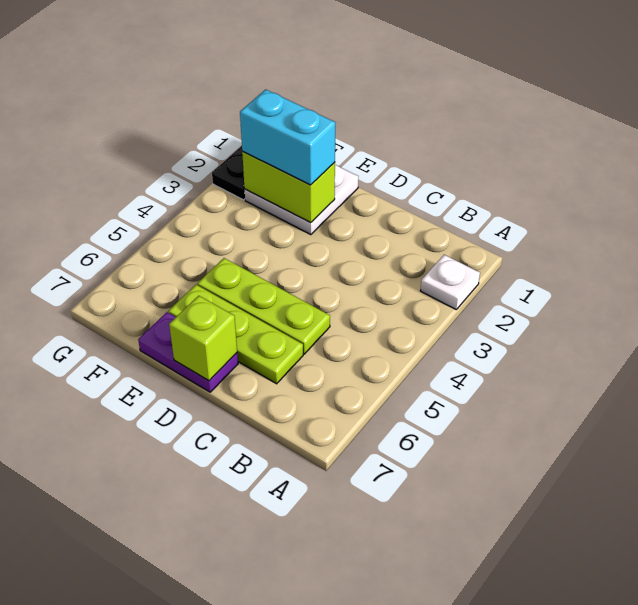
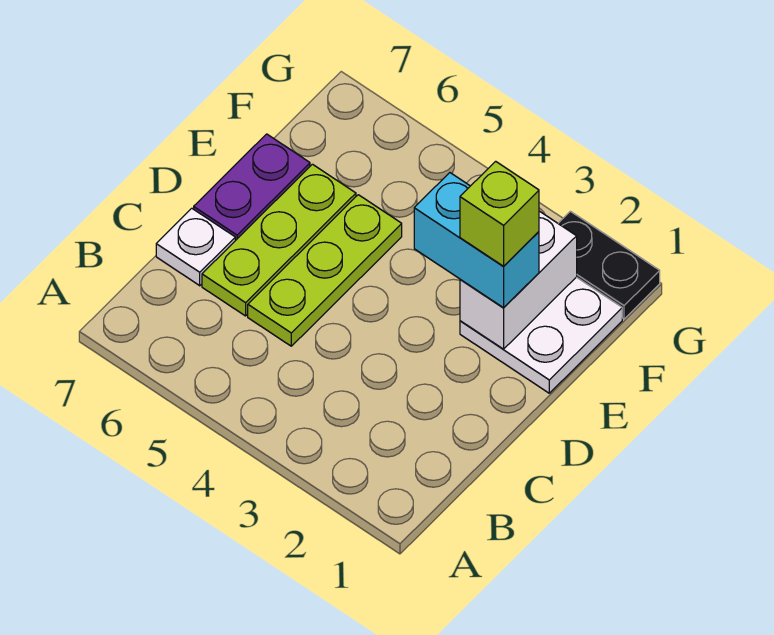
white plate A2 level 1 -> white plate C7 level 1
lime brick D7 level 2 -> lime brick E2 level 4
lime brick E2:F2 level 2 -> white brick E2:F2 level 2
cyan brick E2:F2 level 3 -> cyan brick E2:E3 level 3

